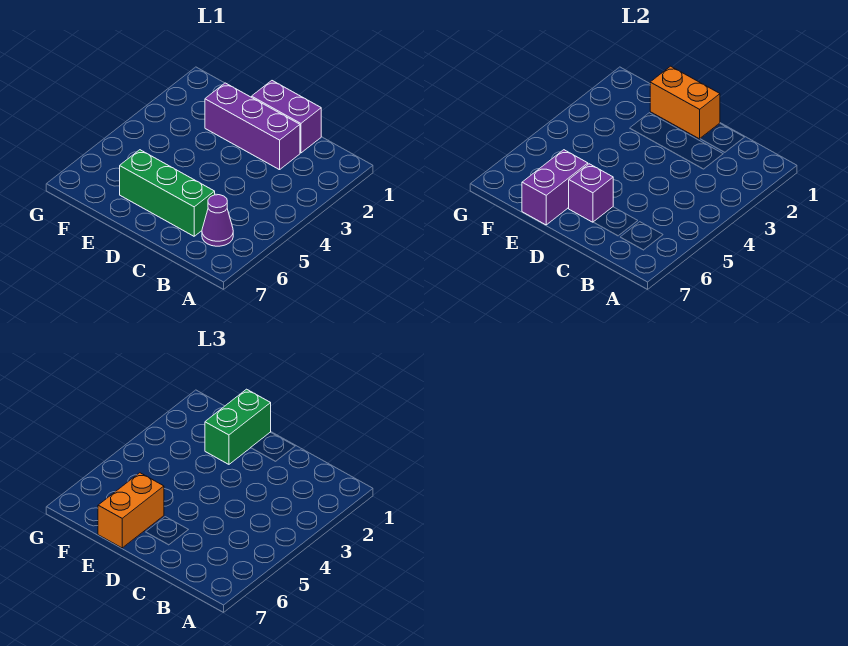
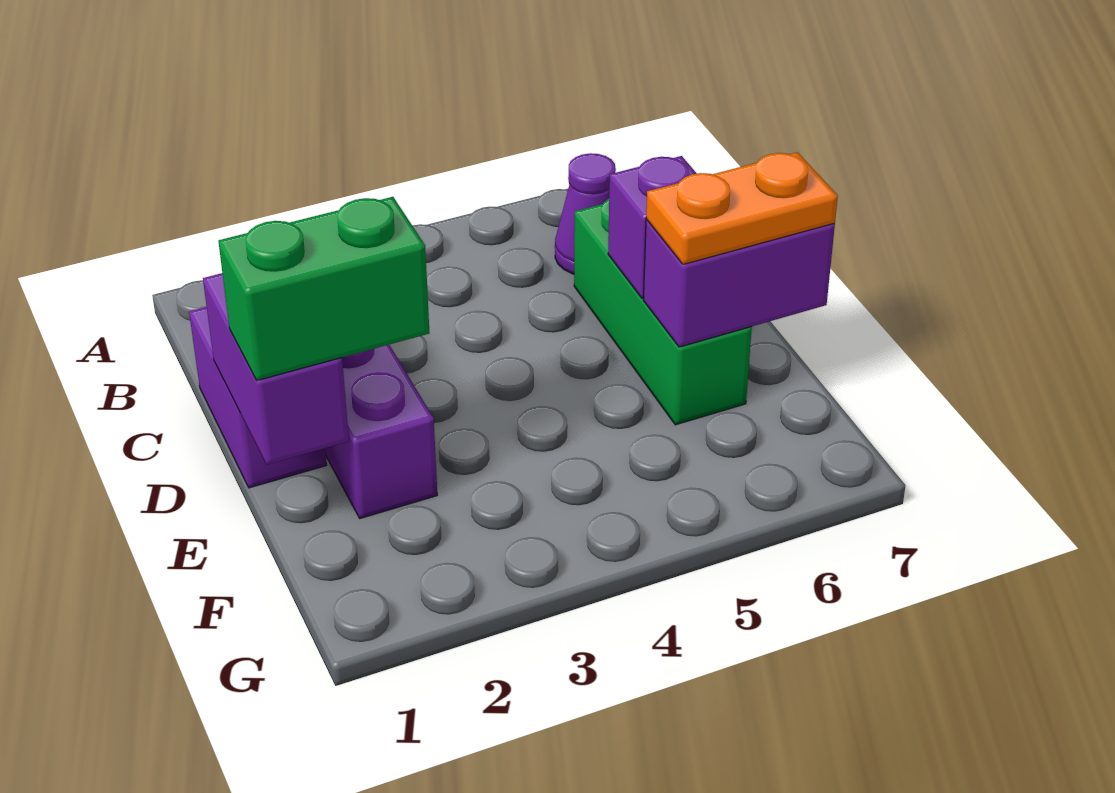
orange brick D1:E1 level 2 -> purple brick D1:E1 level 2
orange brick E6:E7 level 3 -> orange plate E6:E7 level 3

